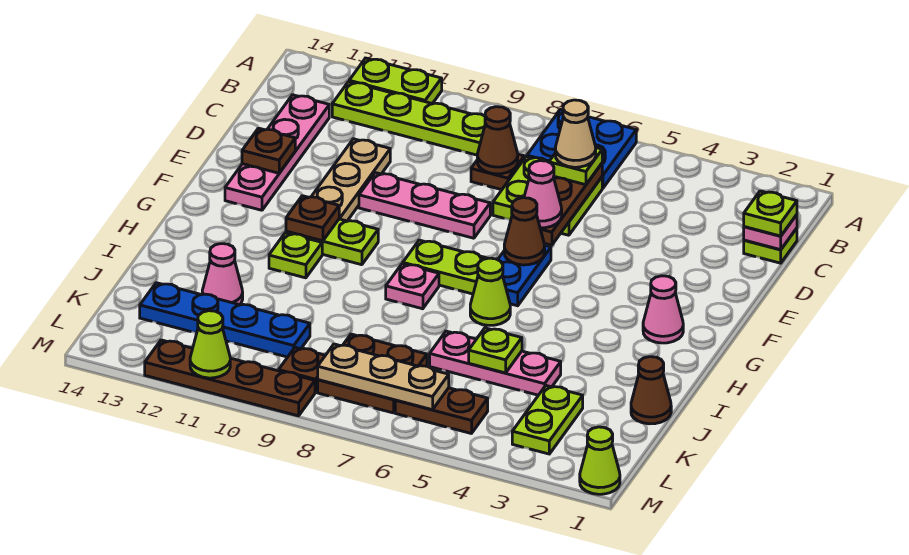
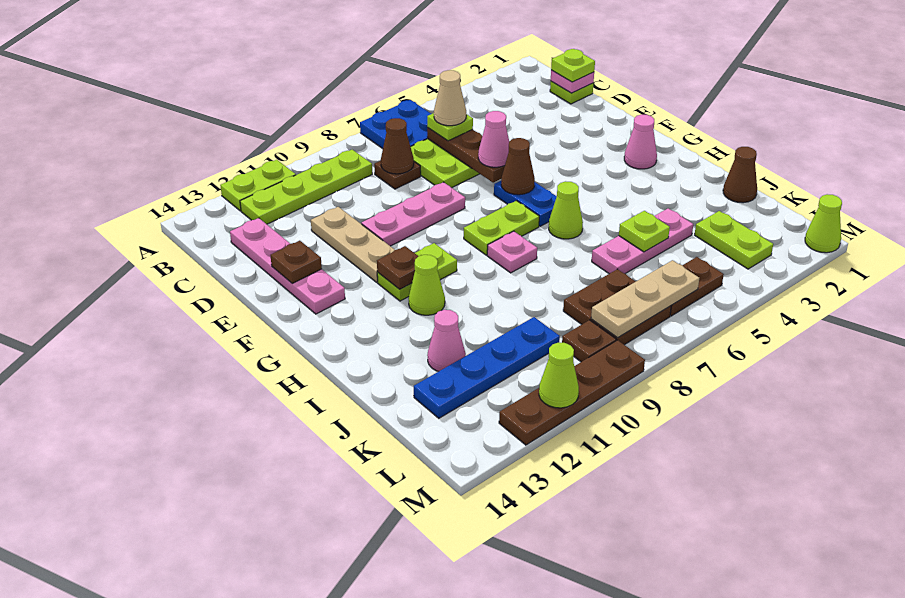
lime plate H11 level 1 -> lime cone H11 level 1

